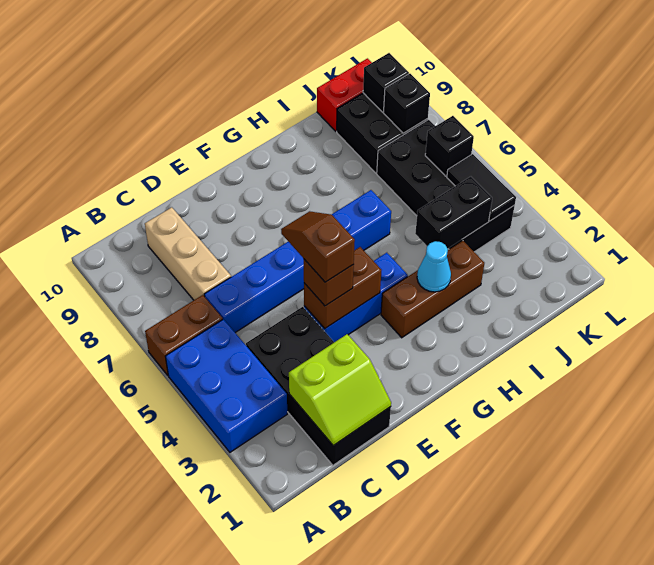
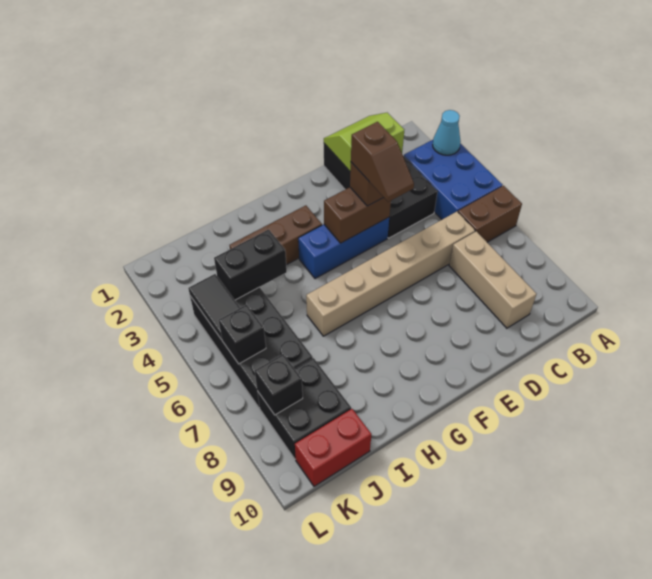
blue brick C6:H6 level 1 -> tan brick C6:H6 level 1
cyan cone H3 level 2 -> cyan cone A3 level 2
black brick K9 level 2 -> none

